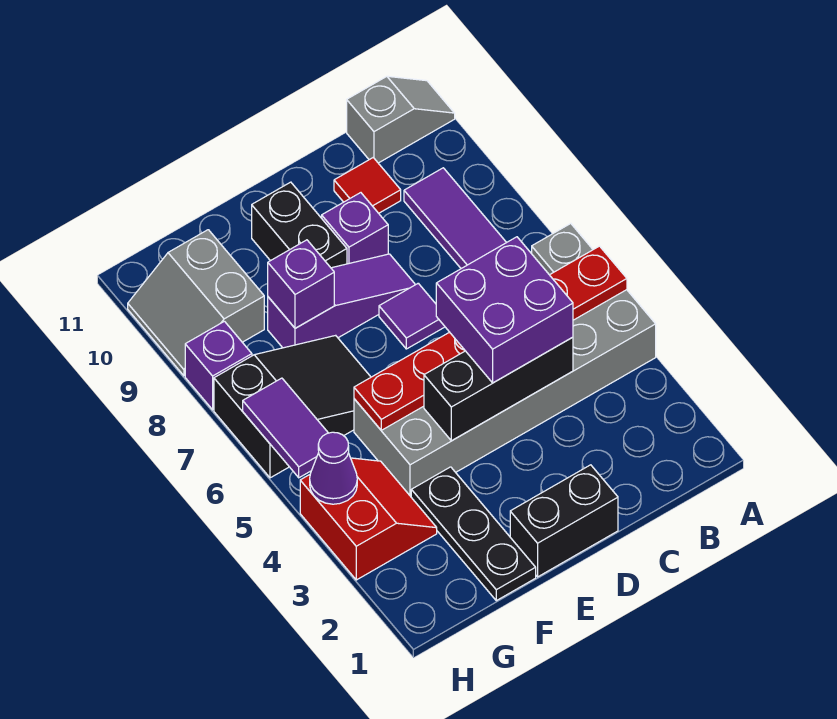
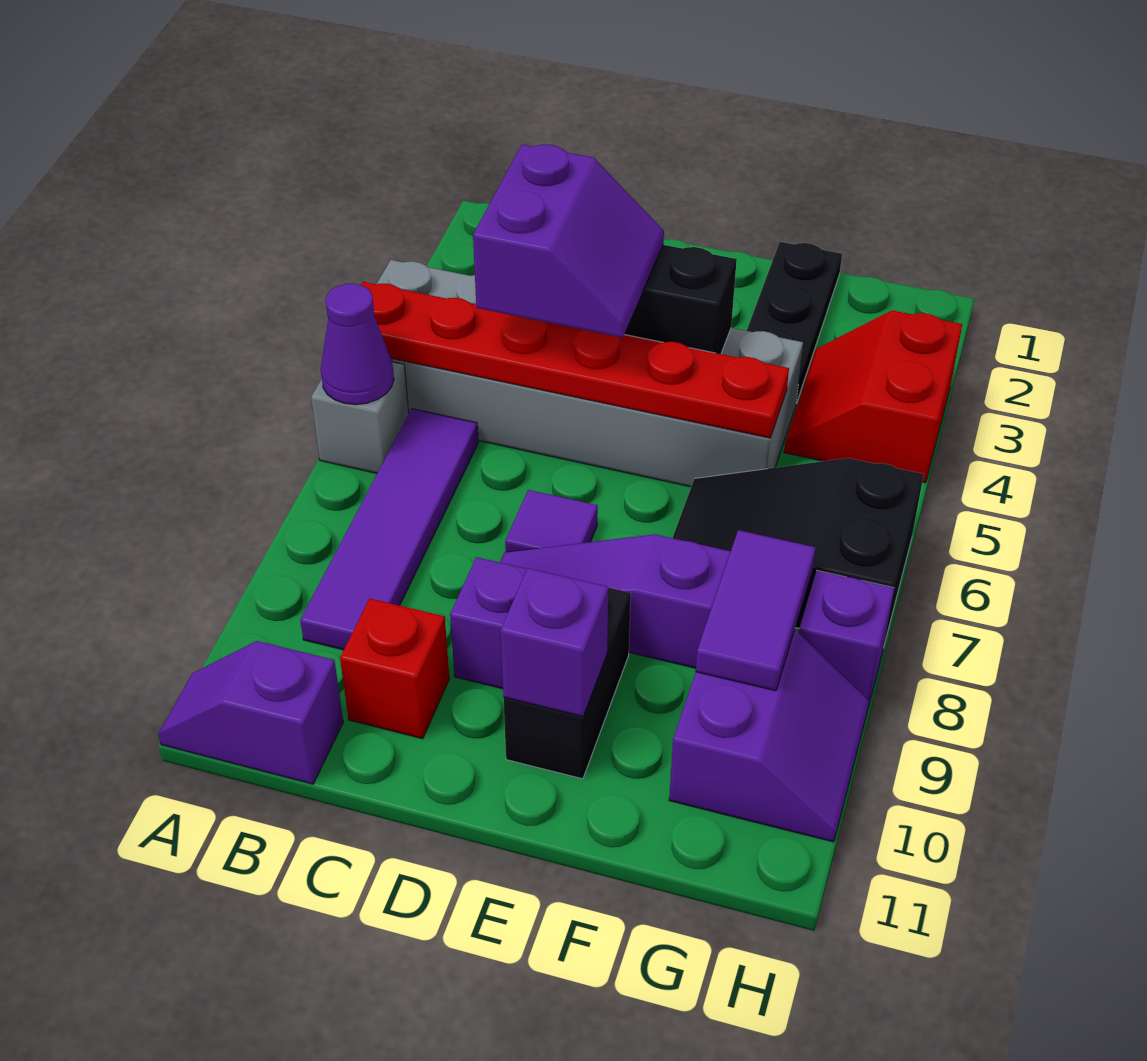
grey slope A11:B11 level 1 top B -> purple slope A11:B11 level 1 top B
purple brick C4:D5 level 3 -> purple slope C4:D5 level 3 top C
red tile C10 level 1 -> red brick C10 level 1
black brick D1:E1 level 1 -> none
purple brick F8 level 2 -> purple brick E10 level 2
grey slope G9:H10 level 1 top G -> purple slope G9:H10 level 1 top G
purple cone H4 level 2 -> purple cone A6 level 2
purple tile H5:H6 level 2 -> purple tile G8:G9 level 2

